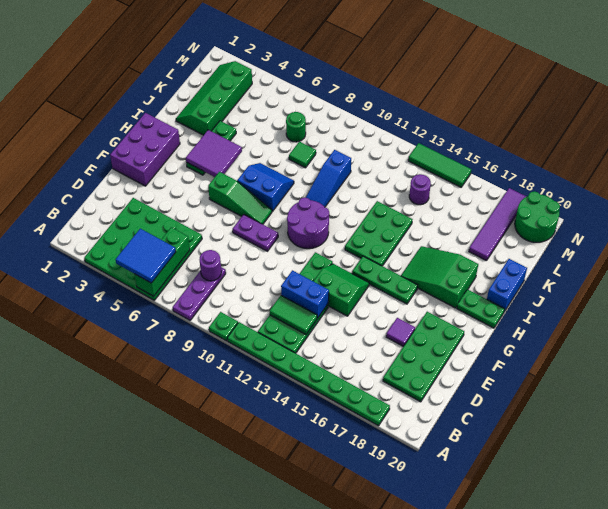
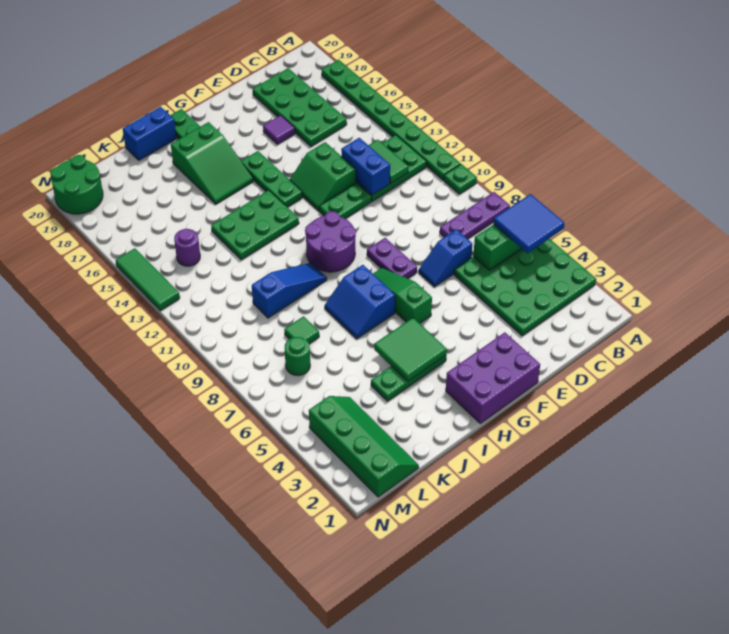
purple round brick C8 level 2 -> none
green plate C18:F19 level 1 -> green plate C16:D19 level 1
none -> blue slope D7:E7 level 1 top D
purple tile H4:I5 level 2 -> green tile H4:I5 level 2
green slope J2:M3 level 1 top 3 -> green slope L1:M4 level 1 top M
purple tile K18:N18 level 1 -> none

